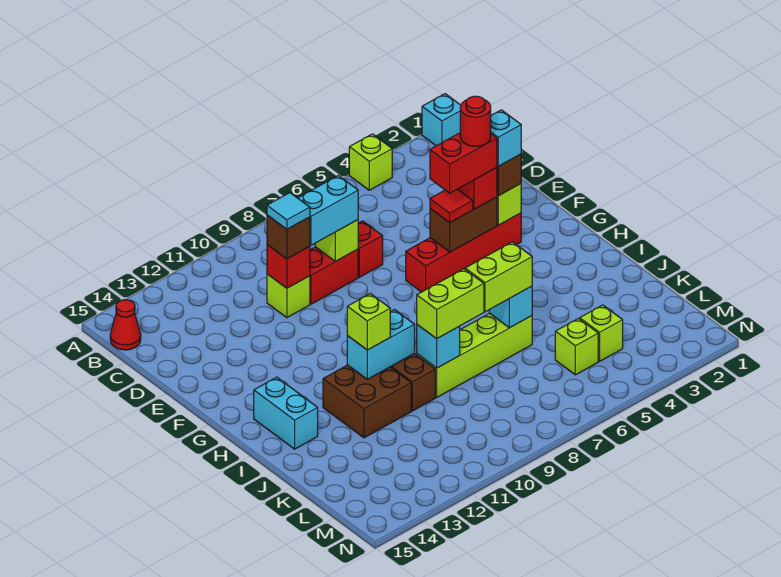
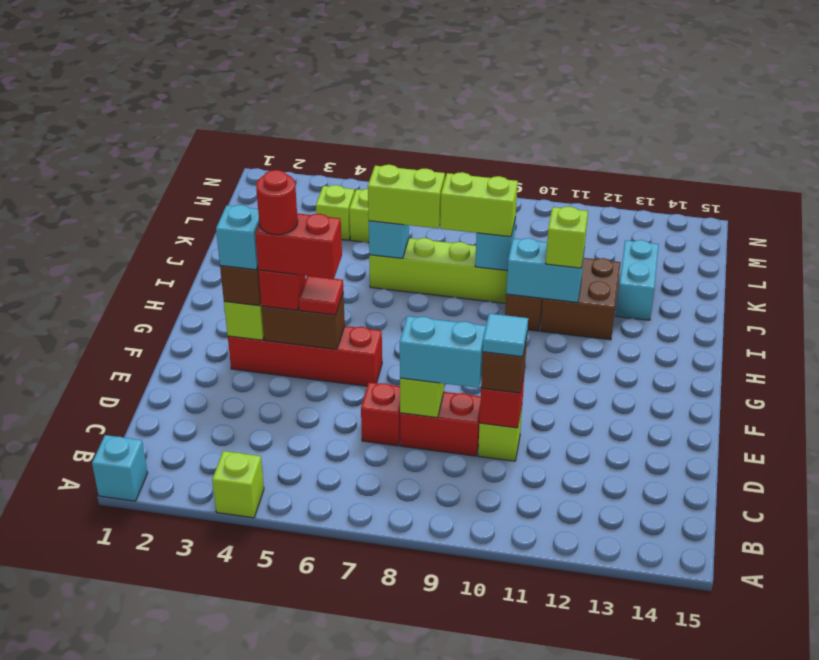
red cone B15 level 1 -> none
cyan brick H14:I14 level 1 -> cyan brick J13:K13 level 1

